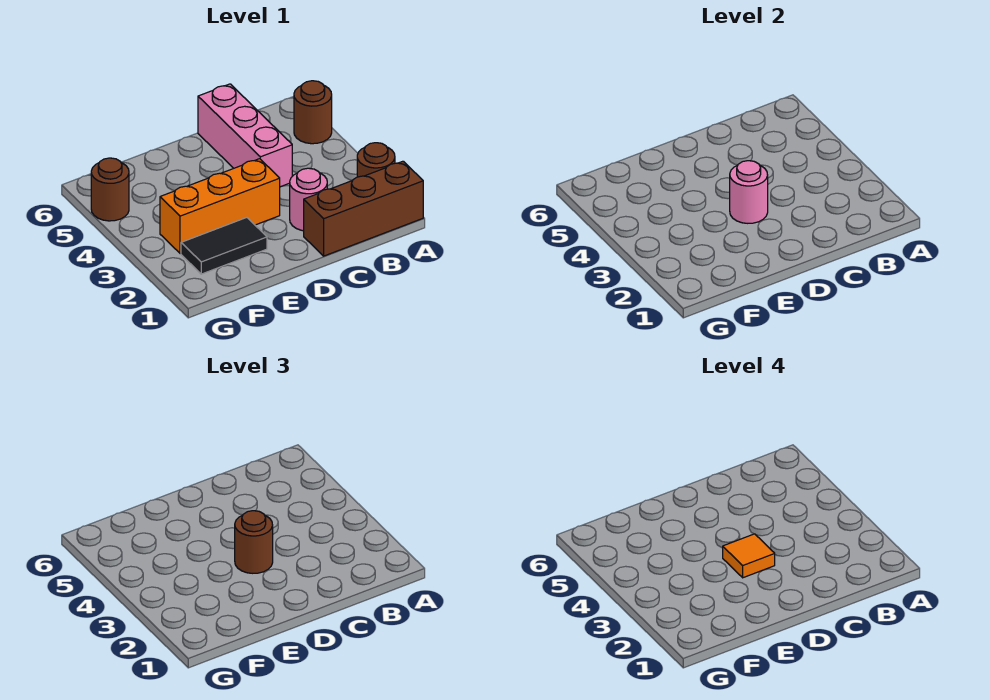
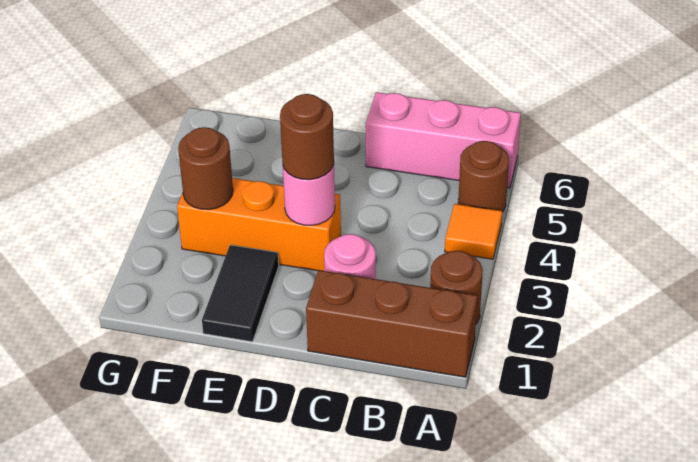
pink brick C4:C6 level 1 -> pink brick A6:C6 level 1
orange tile D3 level 4 -> orange tile A4 level 1
black tile E2:F2 level 1 -> black tile E1:E2 level 1
brown round brick G5 level 1 -> brown round brick F3 level 2

